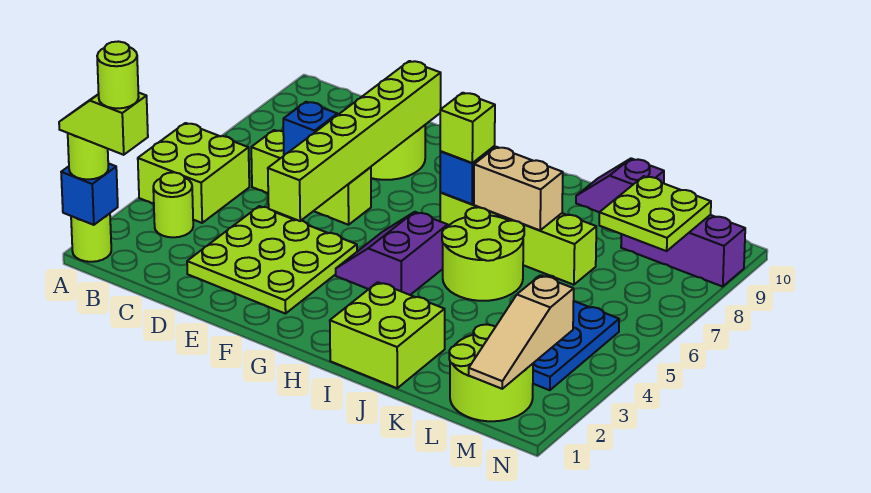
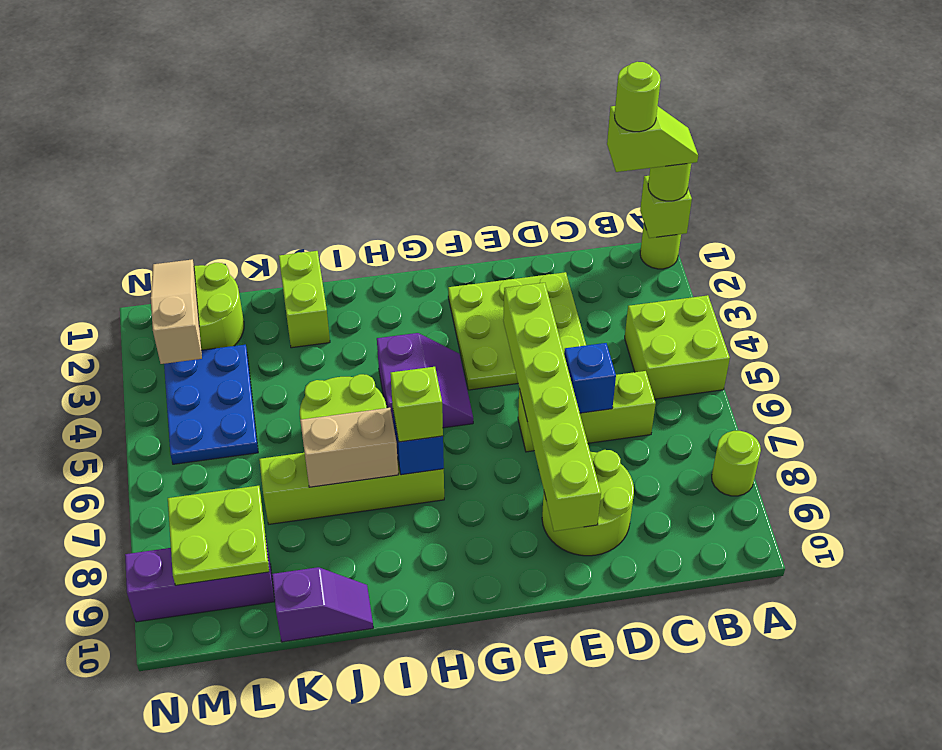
blue brick A1 level 2 -> lime brick A1 level 2
lime round brick B3 level 1 -> lime round brick A8 level 1
lime brick I1:J2 level 1 -> lime brick J1:J2 level 1

